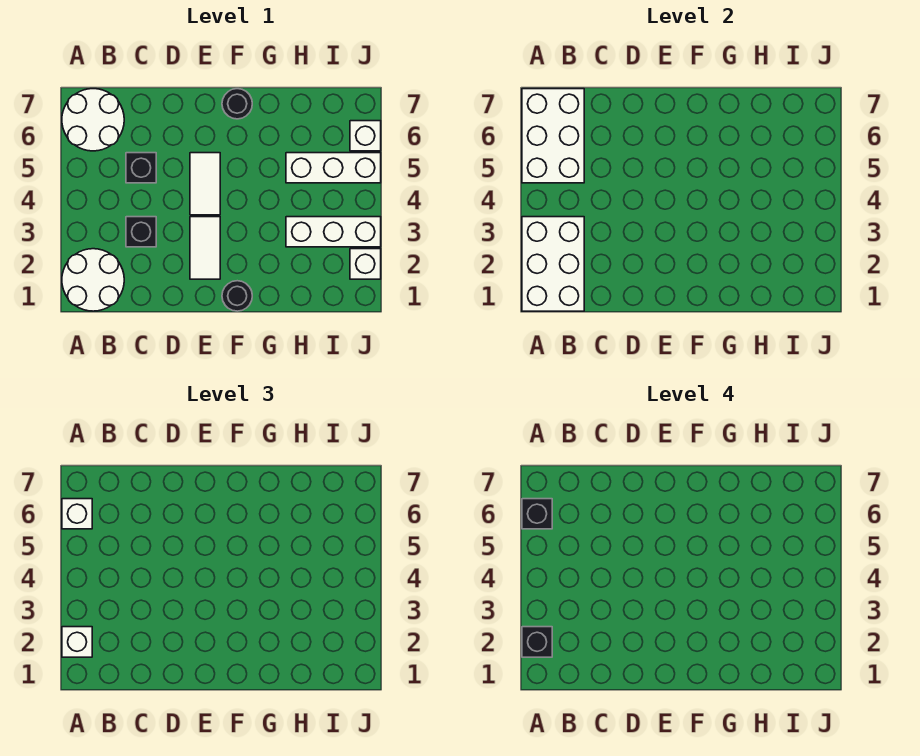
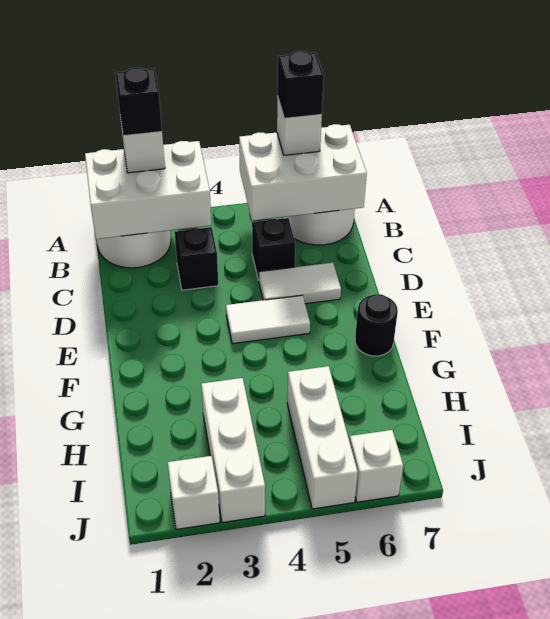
white tile E2:E3 level 1 -> white tile D5:D6 level 1
black round brick F1 level 1 -> none

